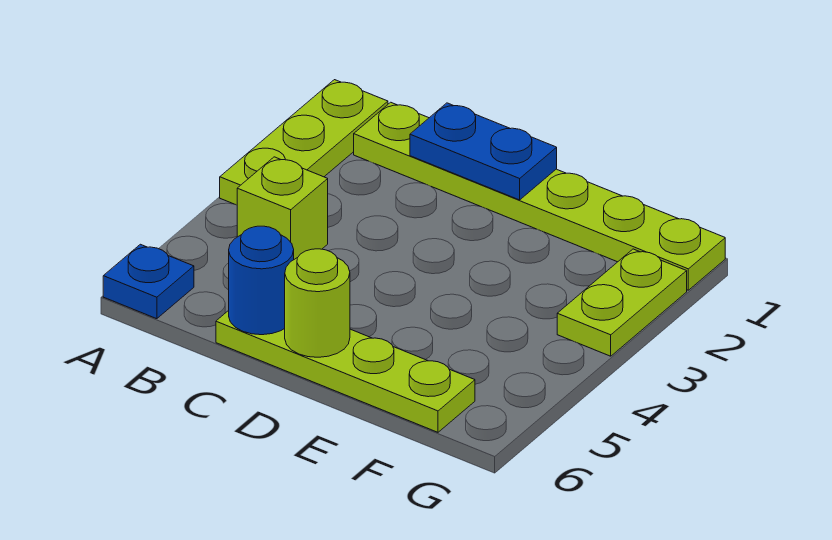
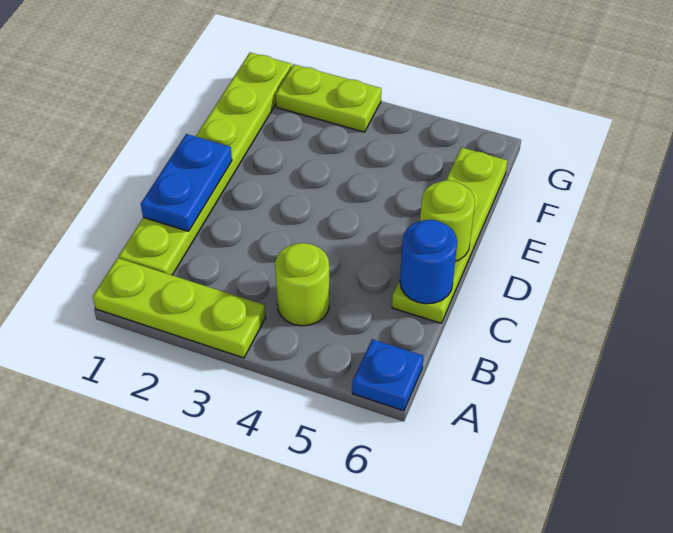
lime brick B4 level 1 -> lime round brick B4 level 1

